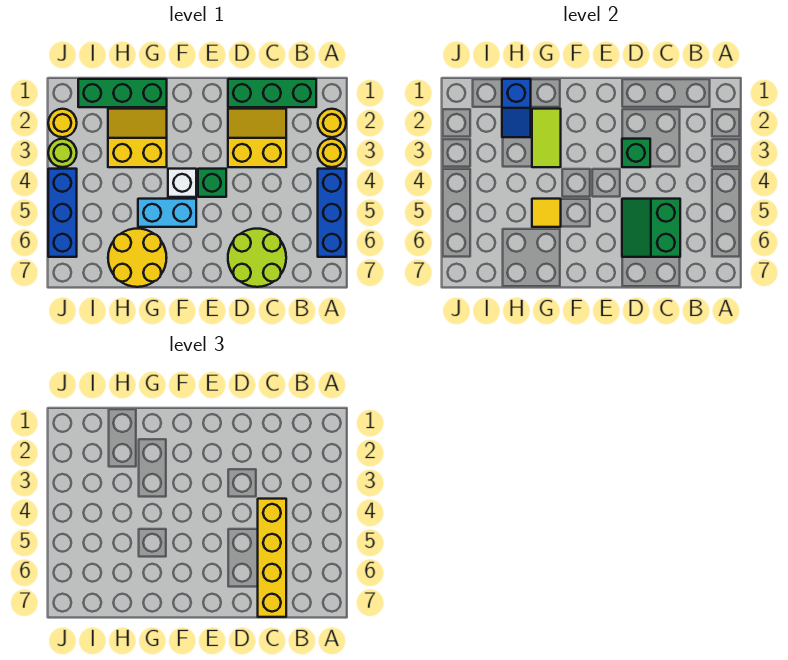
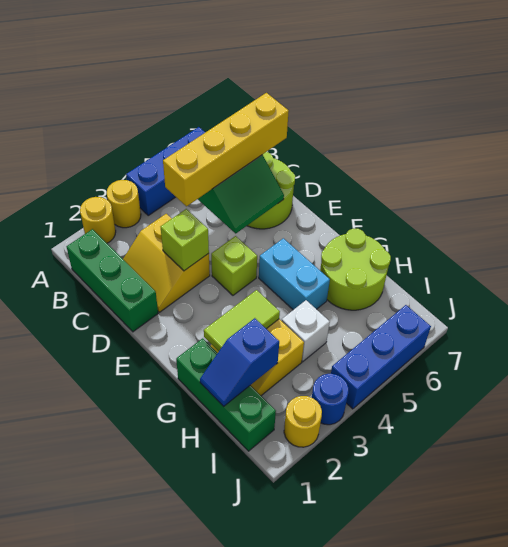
green brick D3 level 2 -> lime brick D3 level 2
green brick E4 level 1 -> lime brick E4 level 1
white brick F4 level 1 -> white brick H4 level 1
yellow tile G5 level 2 -> none
yellow round brick G6:H7 level 1 -> lime round brick G6:H7 level 1
blue slope H1:H2 level 2 top 1 -> blue slope H1:H2 level 2 top 2
lime round brick J3 level 1 -> blue round brick J3 level 1

